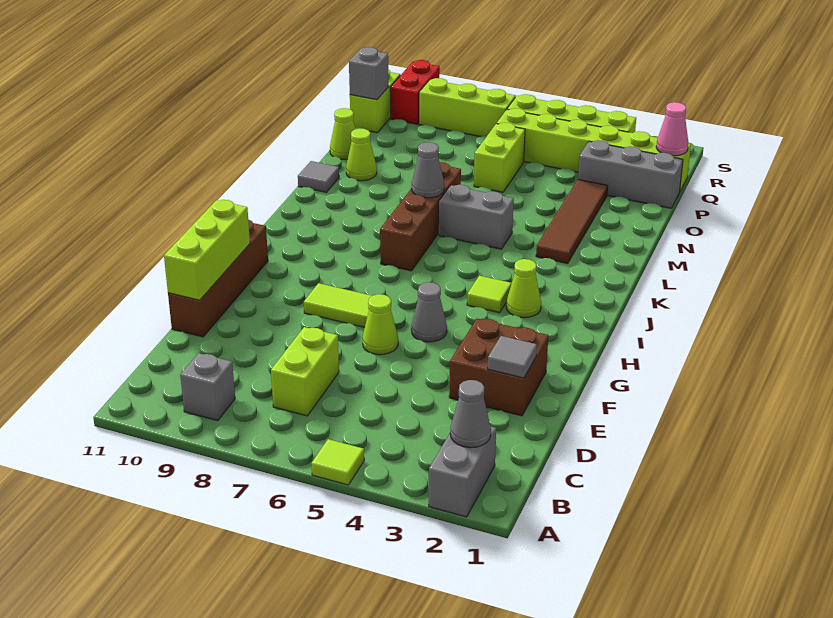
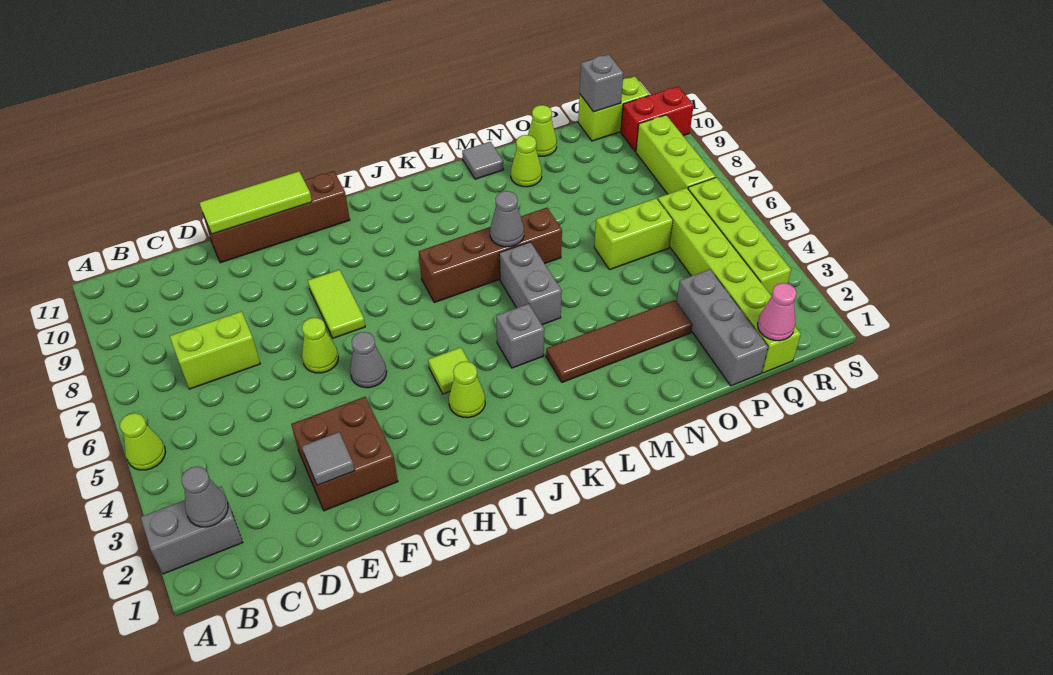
lime tile A5 level 1 -> lime cone A5 level 1
grey brick B9 level 1 -> grey brick K4 level 1
lime brick E11:G11 level 2 -> lime tile E11:G11 level 2

